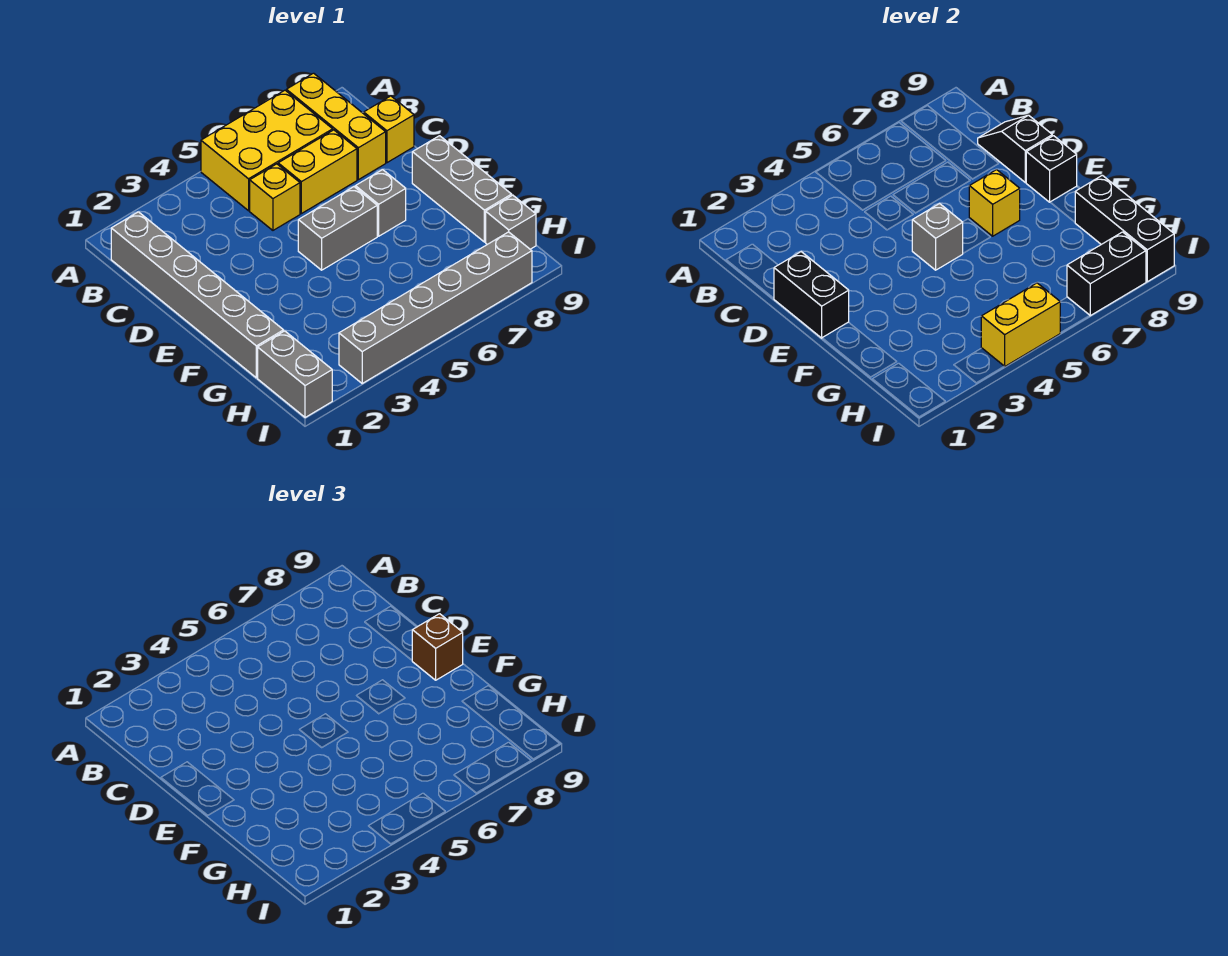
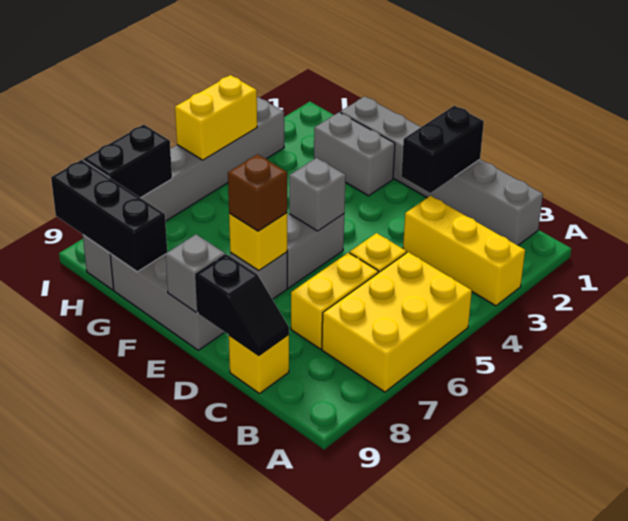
yellow brick A8:C8 level 1 -> yellow brick A3:C3 level 1
black brick D1:E1 level 2 -> black brick D1:D2 level 2
black brick E9 level 2 -> grey brick E9 level 2
brown brick E9 level 3 -> brown brick E7 level 3
grey brick H1:I1 level 1 -> grey brick F2:G2 level 1

